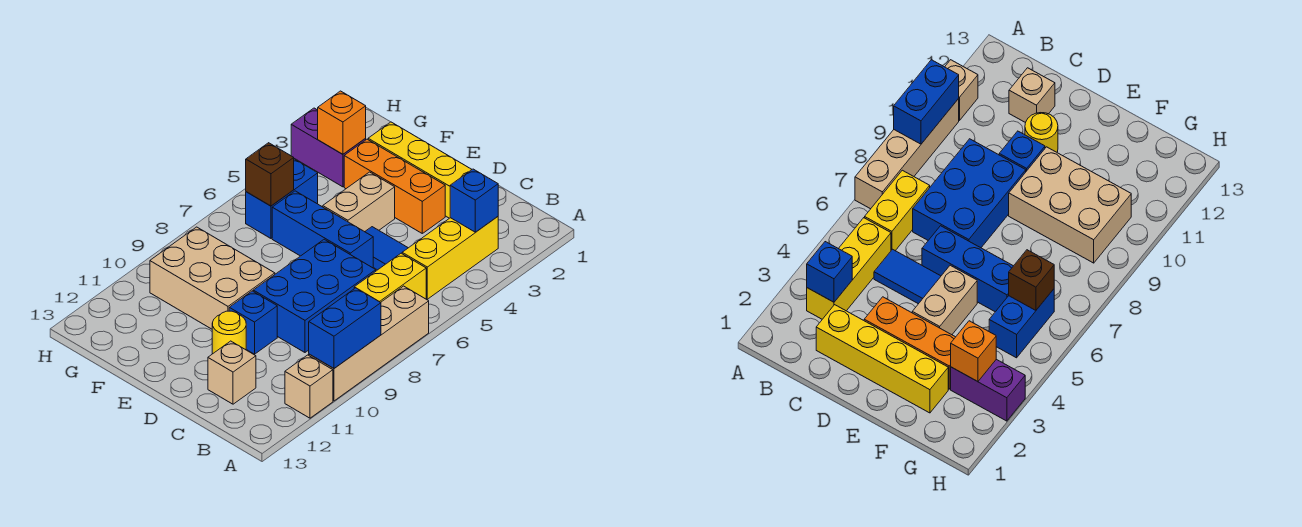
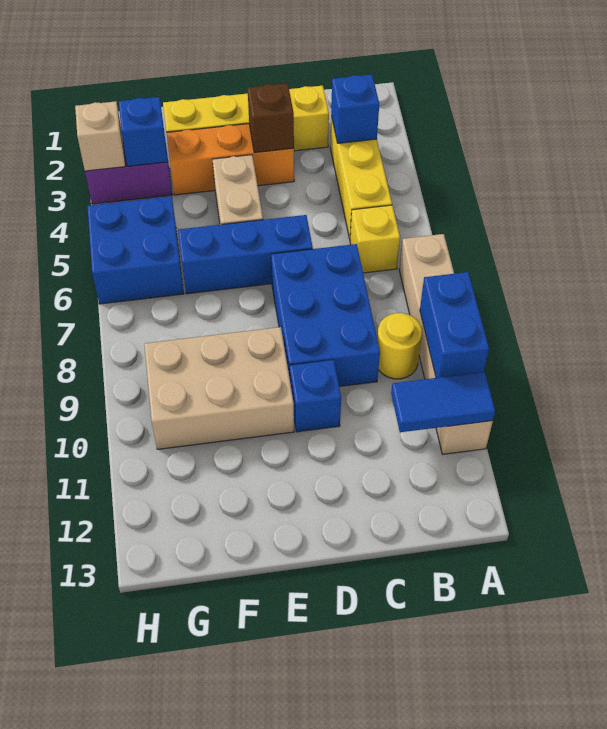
yellow brick B6:B7 level 1 -> yellow brick B6 level 1
blue tile C5:D5 level 1 -> blue tile A11:B11 level 2
tan brick C12 level 1 -> tan brick H3 level 2
yellow round brick D11 level 1 -> yellow round brick B9 level 1
orange brick G3 level 2 -> blue brick G3 level 2
blue brick G5:G6 level 1 -> blue brick G5:H6 level 1
brown brick G6 level 2 -> brown brick D3 level 2

